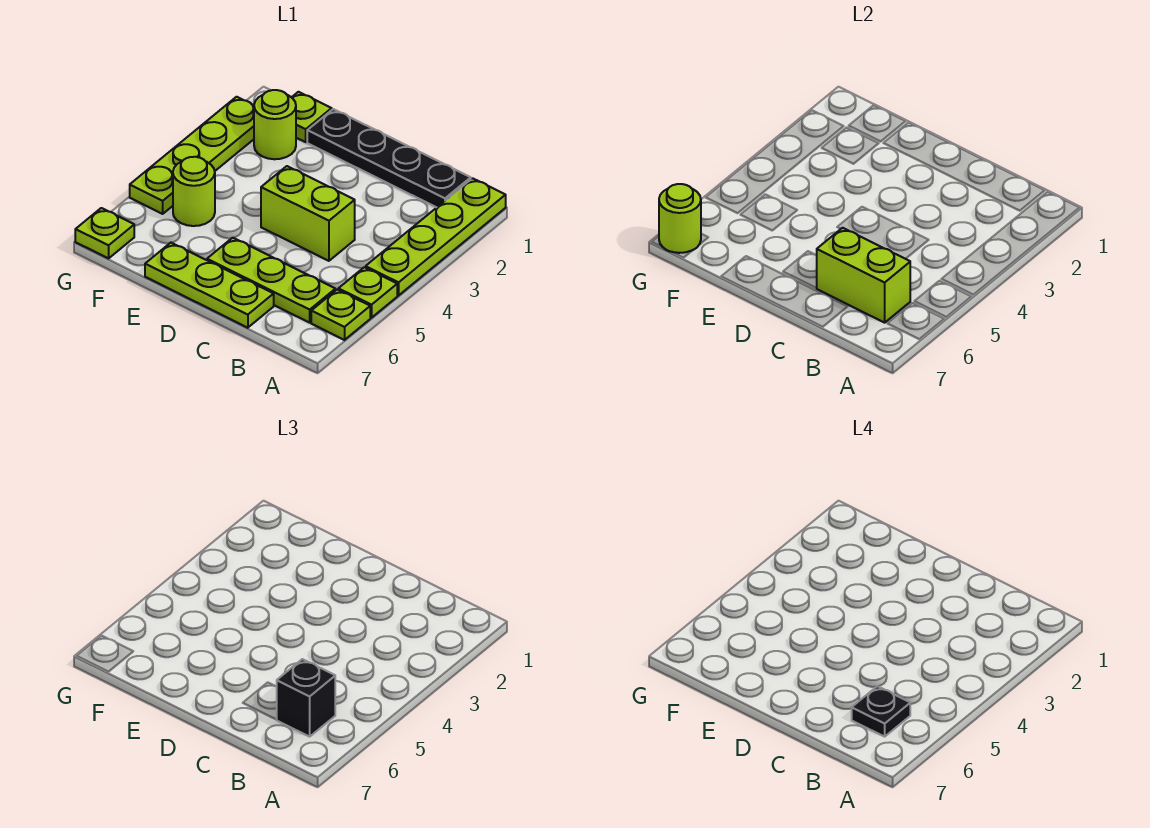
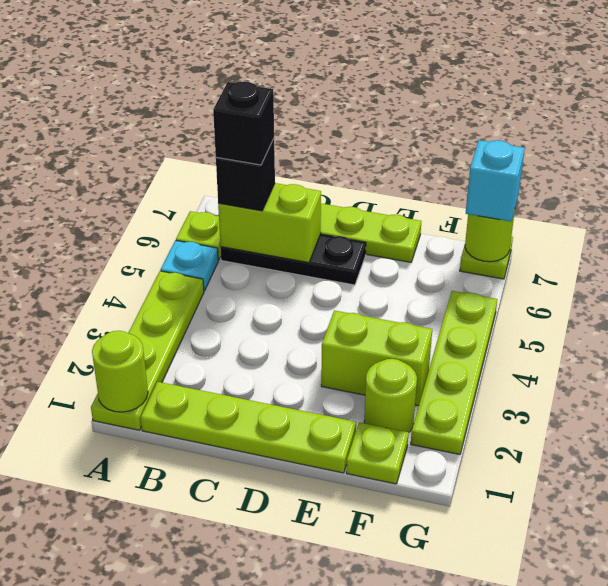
lime plate A5 level 1 -> cyan plate A5 level 1
black plate B1:E1 level 1 -> lime plate B1:E1 level 1
lime plate B6:D6 level 1 -> black plate B6:D6 level 1
black plate B6 level 4 -> black brick B6 level 4
lime brick C4:D4 level 1 -> lime brick E3:F3 level 1
lime round brick F5 level 1 -> lime round brick A1 level 2
none -> cyan brick G7 level 3

